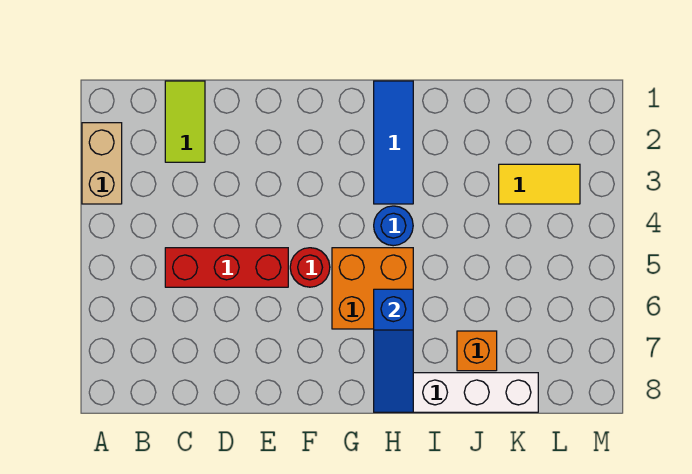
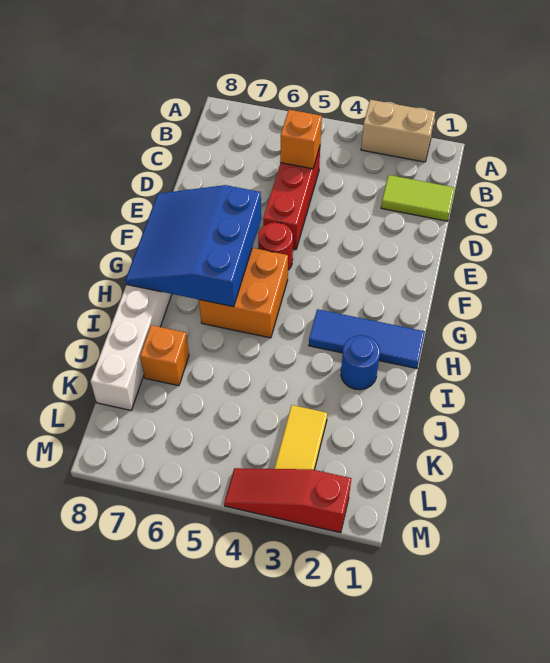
none -> orange brick C5 level 2
blue round brick H4 level 1 -> blue round brick I2 level 1
blue slope H6:H8 level 2 top 6 -> blue slope F6:H8 level 2 top 6
none -> red slope M2:M4 level 1 top 2

